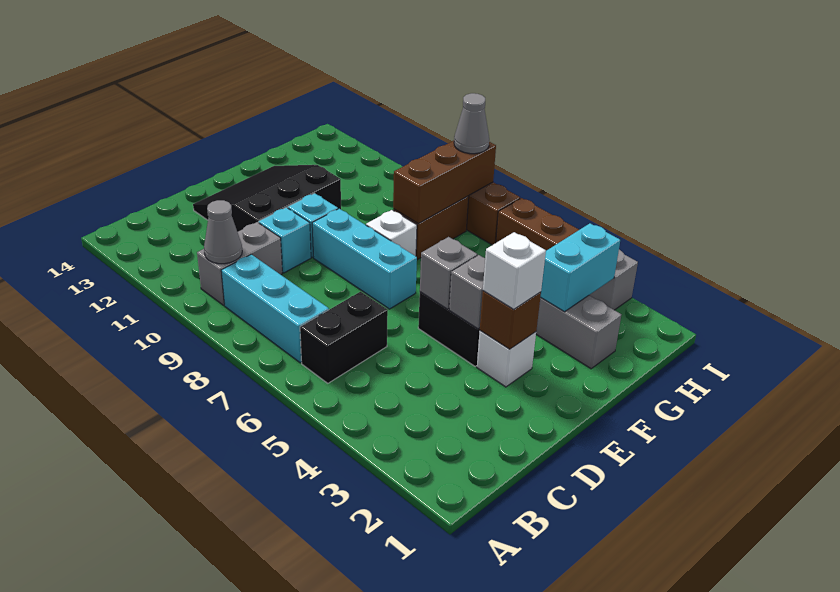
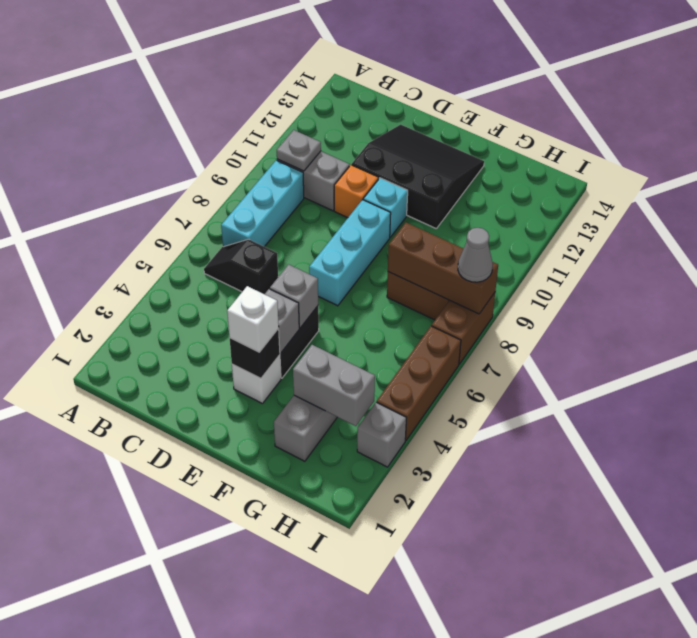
black brick B6:C6 level 1 -> black slope B6:C6 level 1 top C
grey cone B10 level 2 -> grey plate B10 level 2
cyan brick D10 level 1 -> orange brick D10 level 1
brown brick E3 level 2 -> black brick E3 level 2
white brick F8 level 1 -> none
cyan brick G3:H3 level 2 -> grey brick G3:H3 level 2

